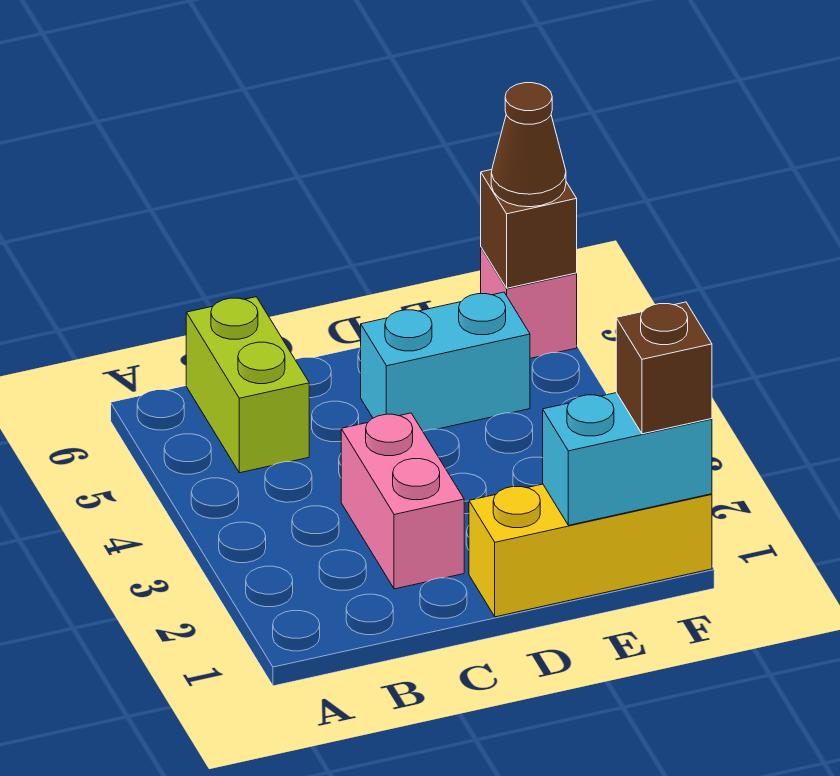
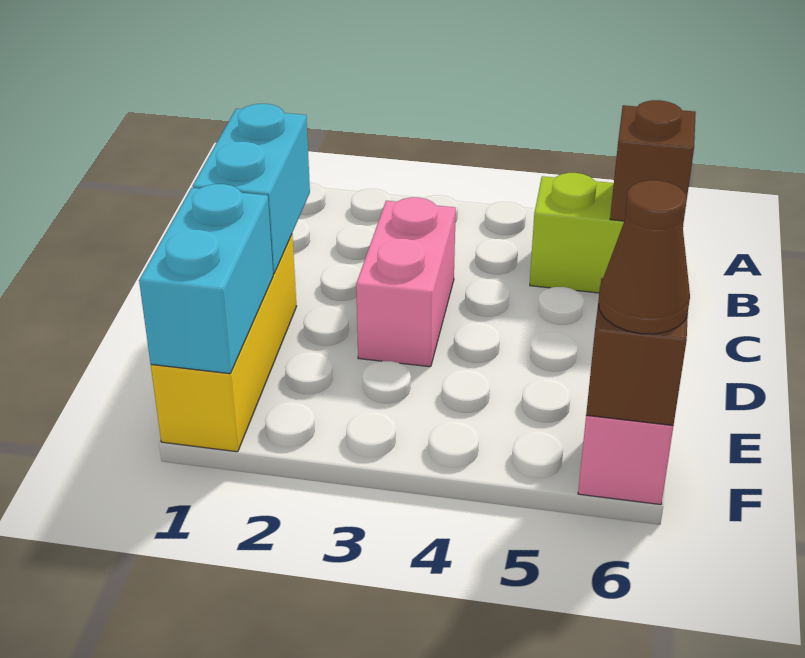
pink brick C2:C3 level 1 -> pink brick C3:D3 level 1
cyan brick D5:E5 level 1 -> cyan brick C1:D1 level 2
brown brick F1 level 3 -> brown brick B6 level 2

